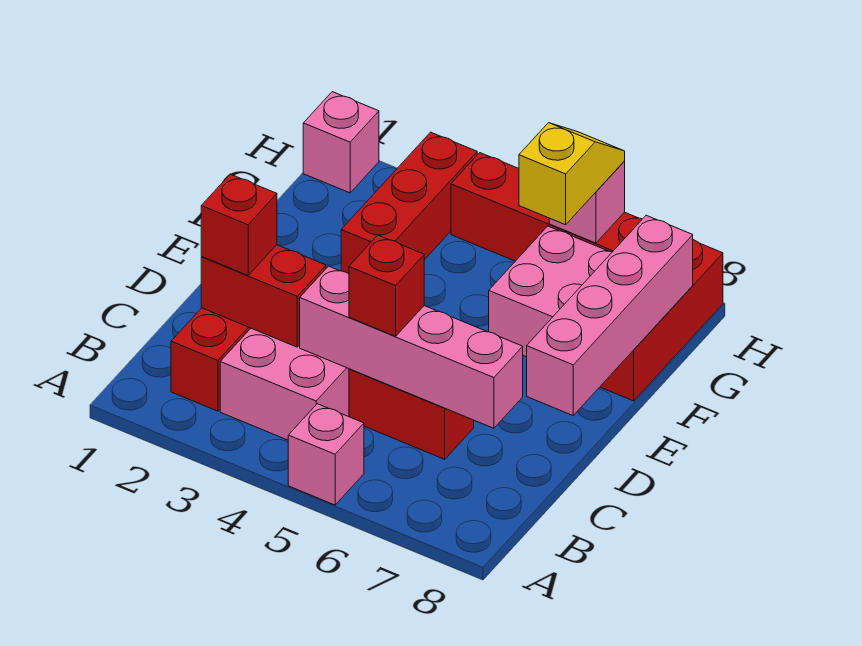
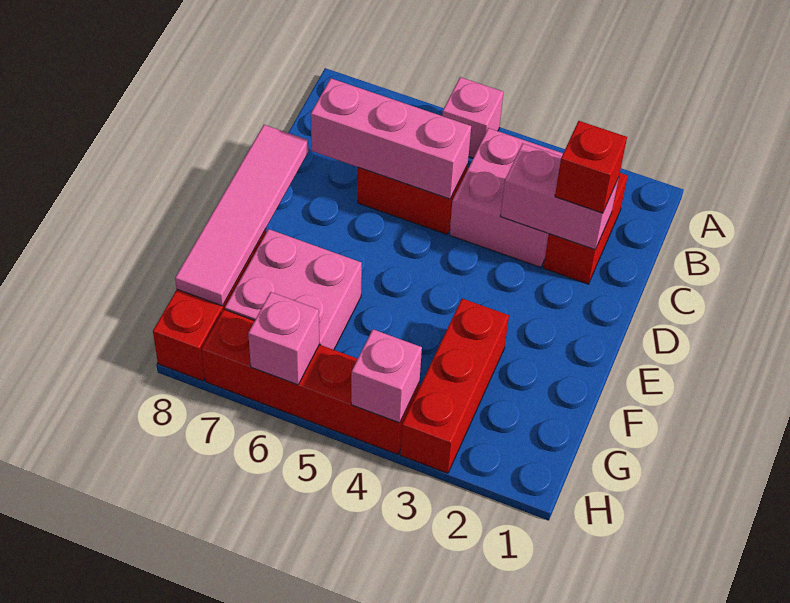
red brick C2:C3 level 2 -> pink brick C2:C3 level 2
pink brick C4:C7 level 2 -> pink brick C5:C7 level 2
red brick C5 level 3 -> none
pink brick D8:G8 level 2 -> pink tile D8:G8 level 2
yellow slope G6:H6 level 3 top G -> none
pink brick H1 level 1 -> pink brick H4 level 2

